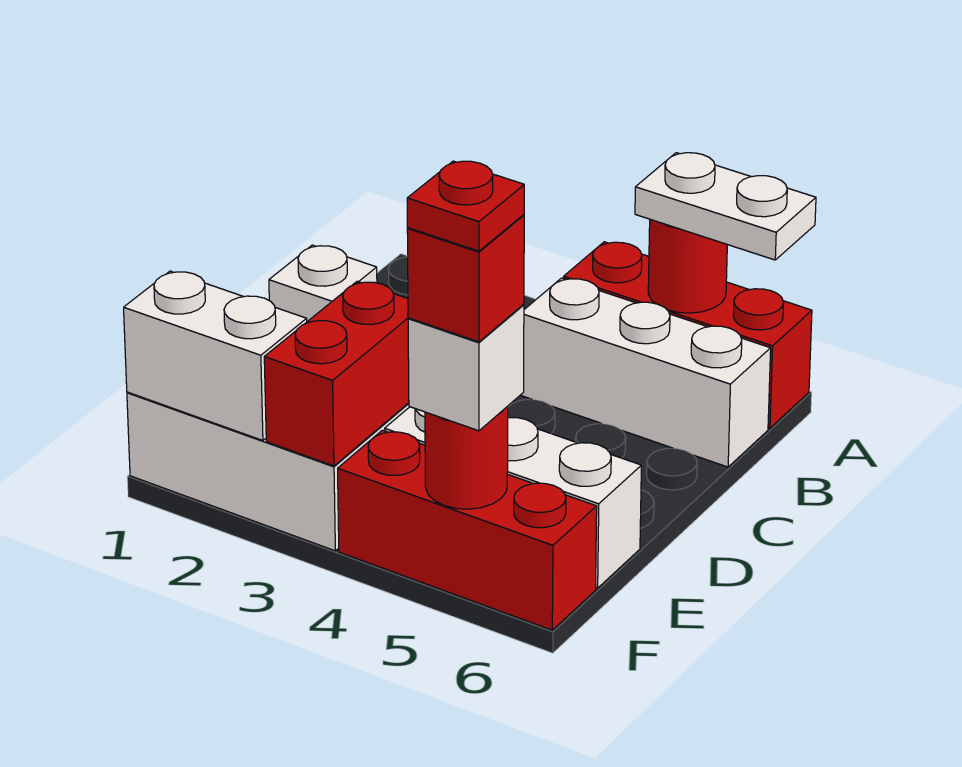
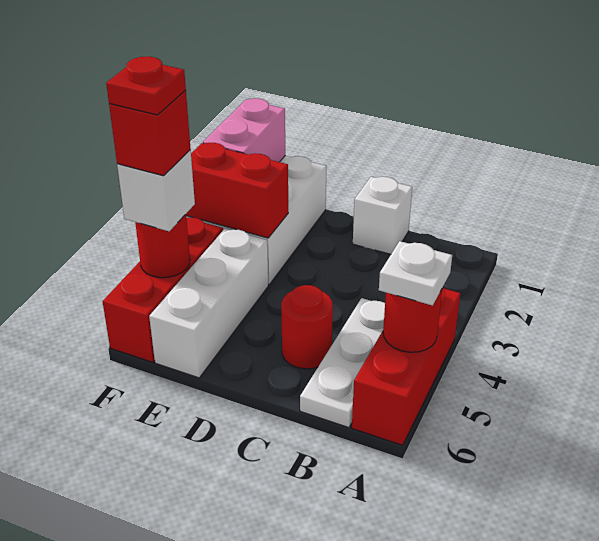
white plate A5:A6 level 3 -> white plate A5 level 3
white brick B4:B6 level 1 -> white plate B4:B6 level 1
none -> red round brick C5 level 1
white brick F1:F2 level 2 -> pink brick F1:F2 level 2

